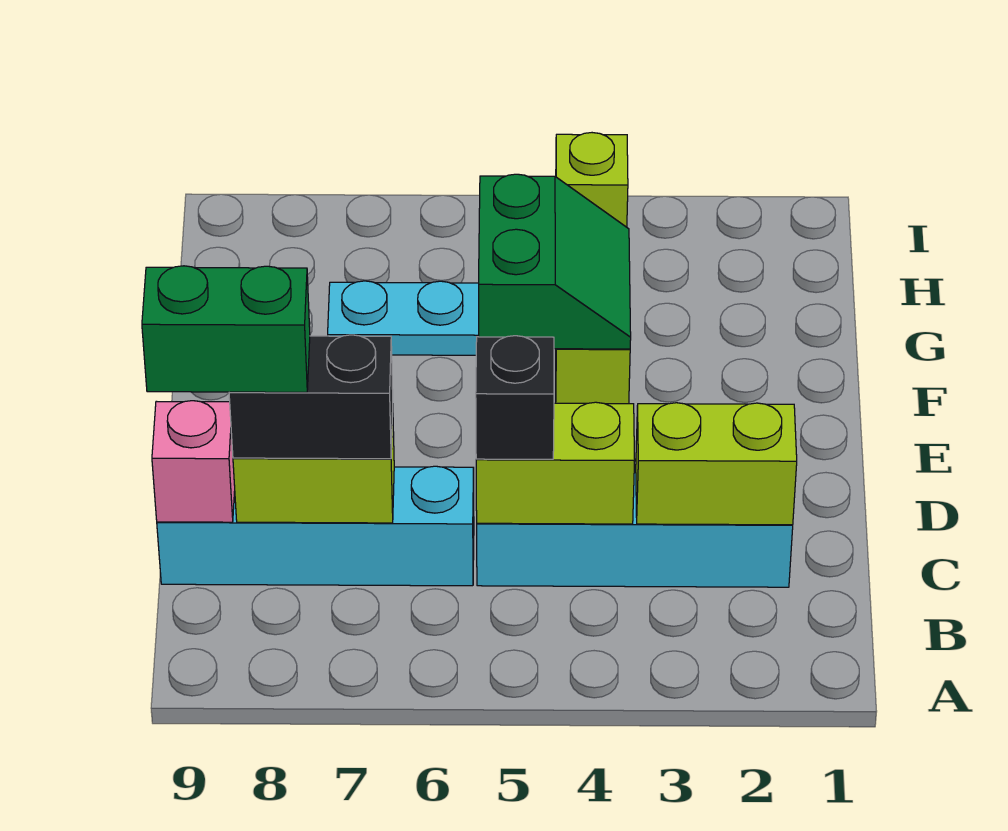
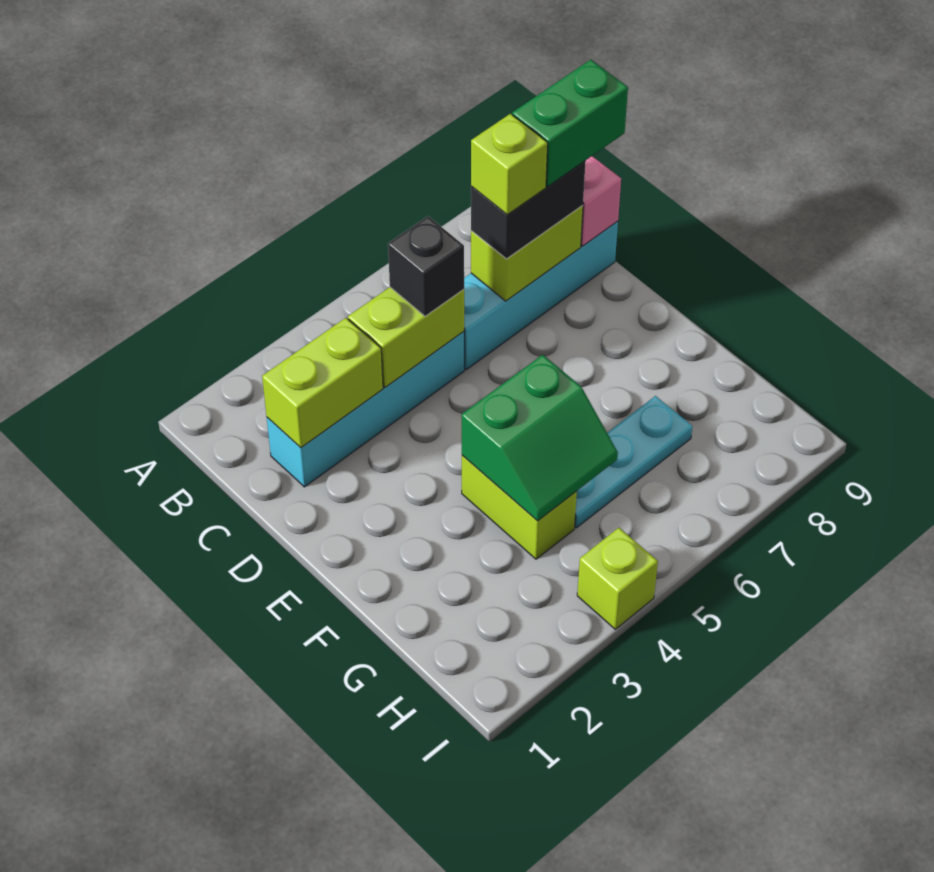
none -> lime brick C7 level 4
green slope F4:G5 level 2 top 5 -> green slope F4:G5 level 2 top F

